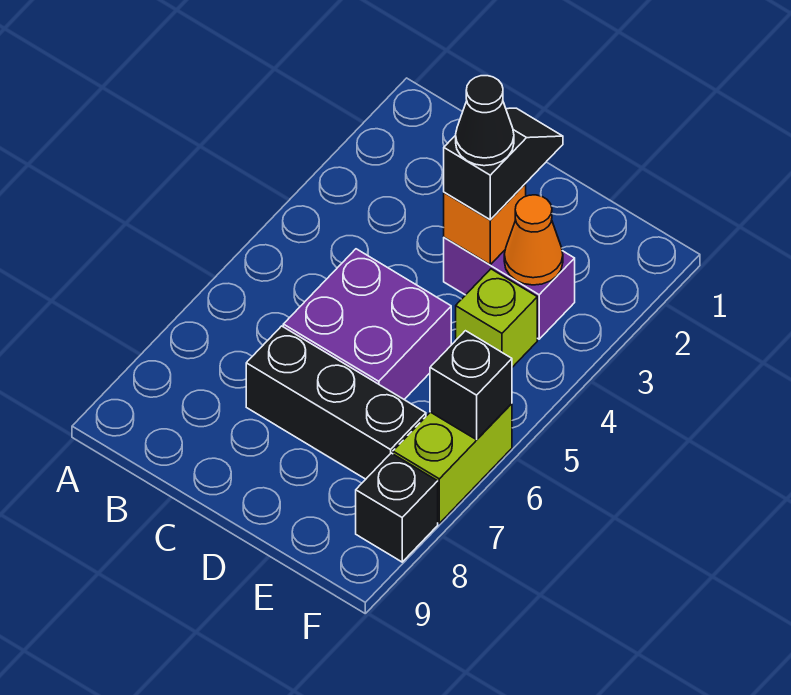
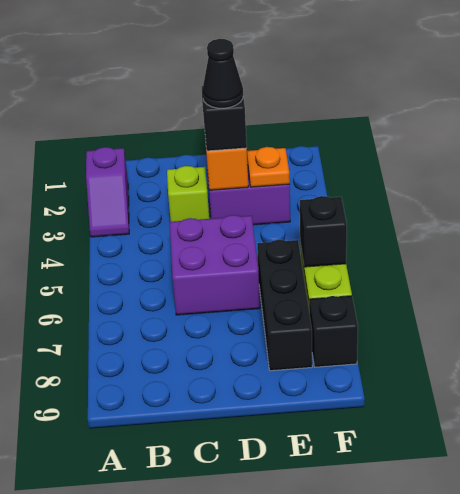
none -> purple slope A2:A3 level 1 top 2
black brick C7:E7 level 1 -> black brick E6:E8 level 1
orange cone E3 level 2 -> orange plate E3 level 2
lime brick E4 level 1 -> lime brick C3 level 1

